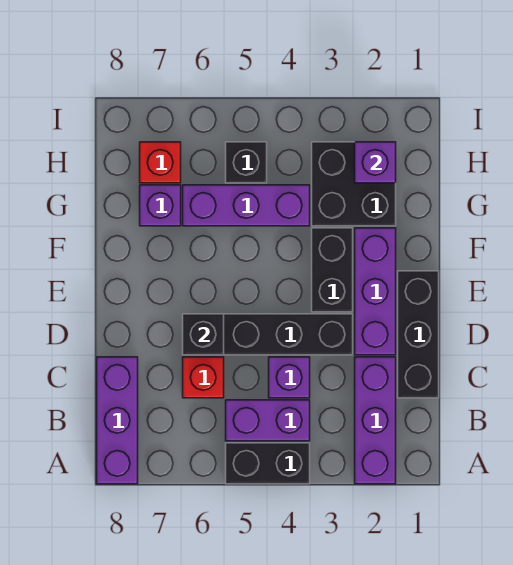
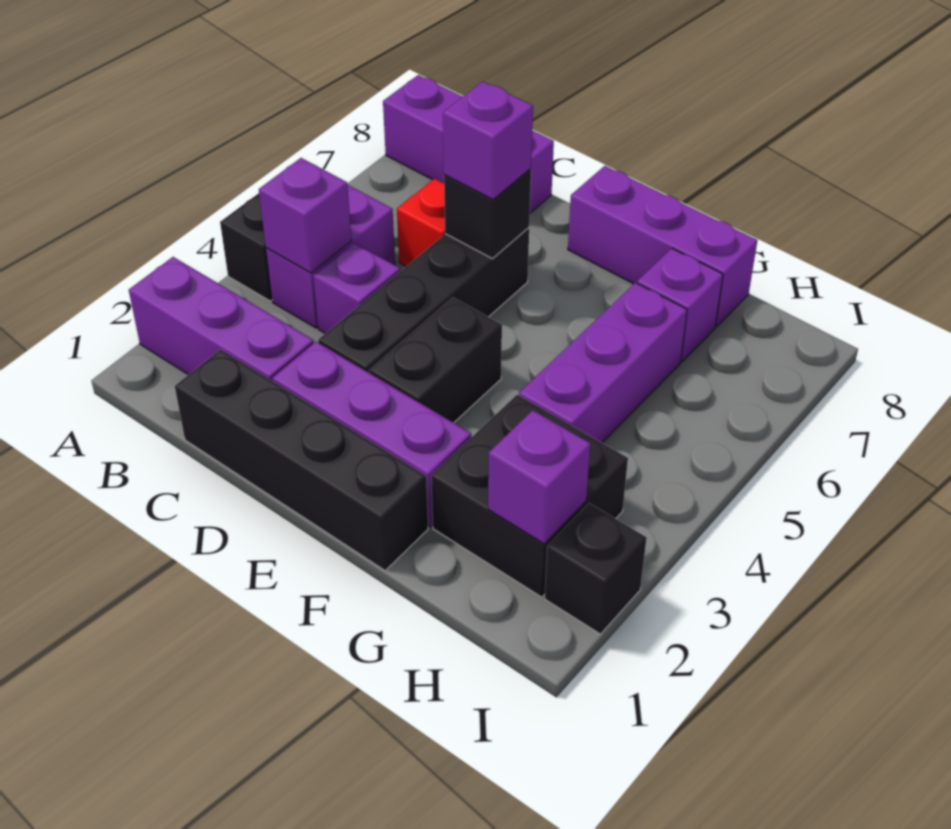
none -> purple brick B4 level 2
black brick C1:E1 level 1 -> black brick C1:F1 level 1
none -> purple brick D6 level 3
black brick E3:F3 level 1 -> black brick E3:E4 level 1
none -> purple brick E8:G8 level 1
black brick H5 level 1 -> black brick I2 level 1
red brick H7 level 1 -> none

